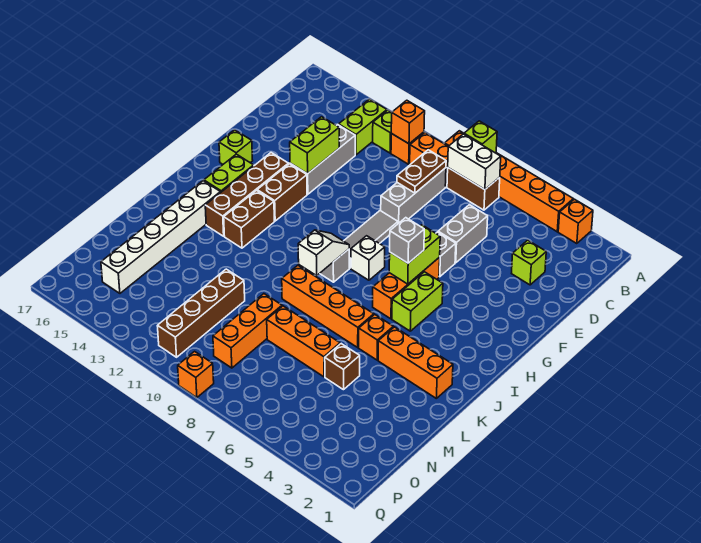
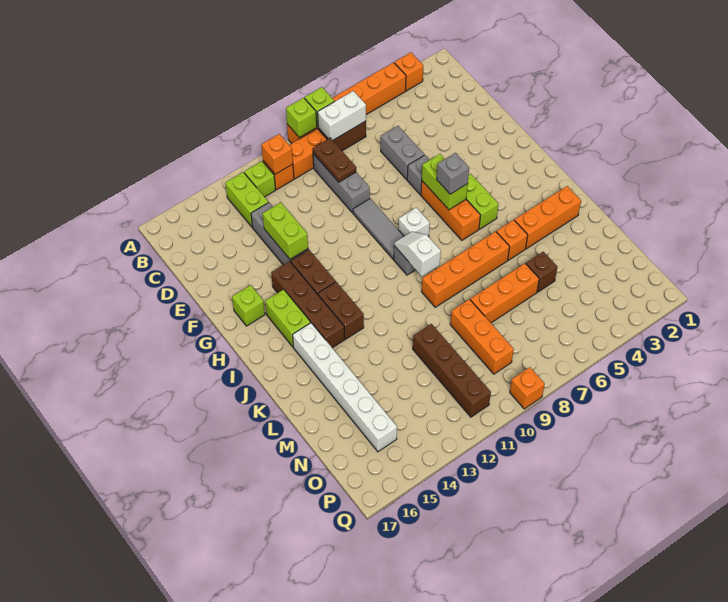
lime brick D3 level 1 -> lime brick A9 level 2

